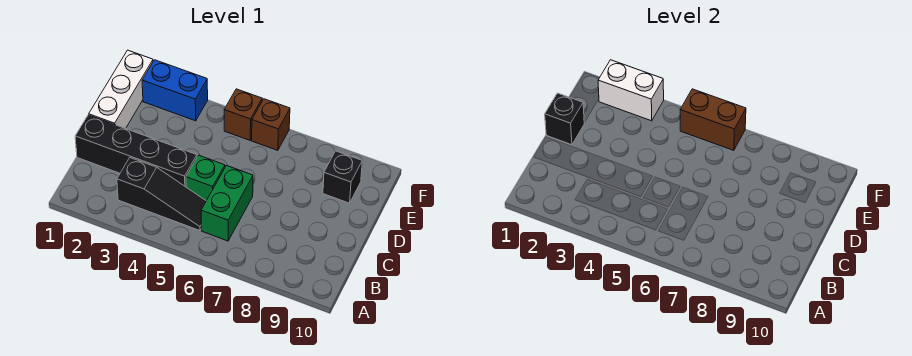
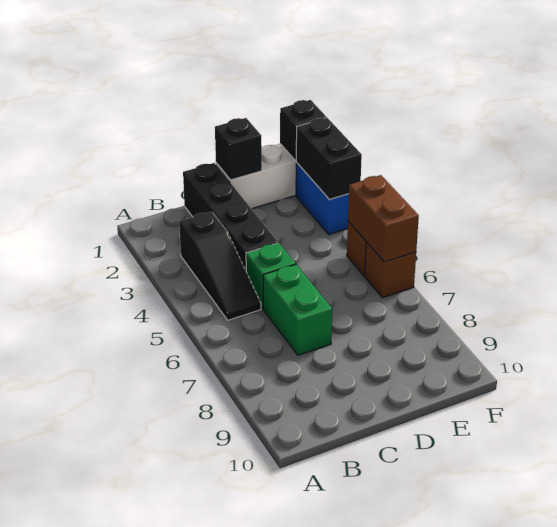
green brick B6:C6 level 1 -> green brick C6:C7 level 1
black brick E9 level 1 -> black brick F1 level 2
white brick F2:F3 level 2 -> black brick F2:F3 level 2

